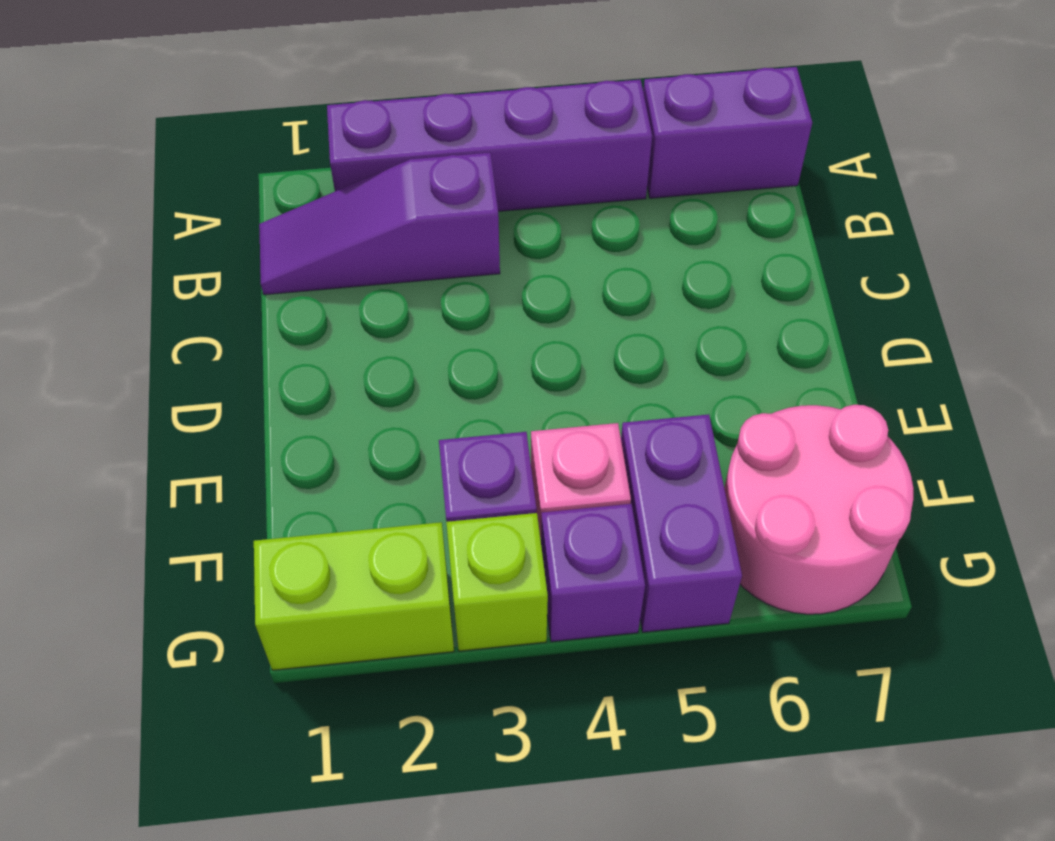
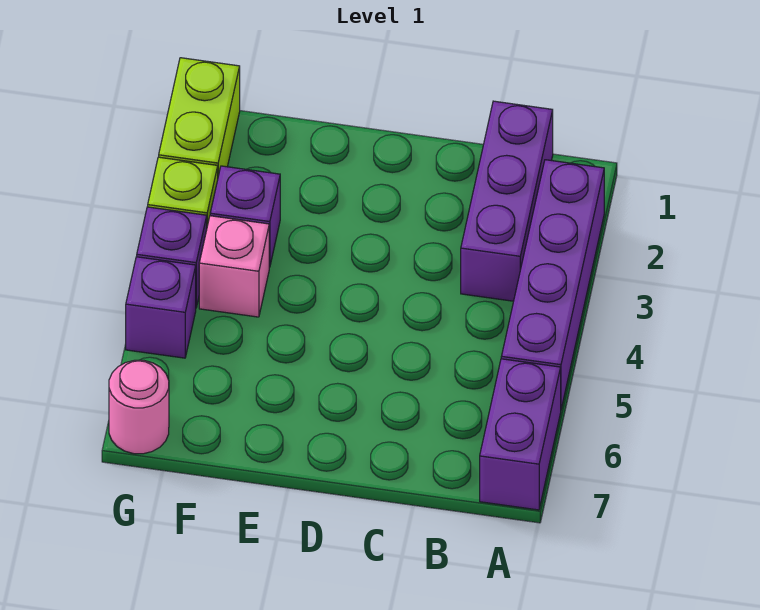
purple slope B1:B3 level 1 top 3 -> purple brick B1:B3 level 1
purple brick F5:G5 level 1 -> purple brick G5 level 1
pink round brick F6:G7 level 1 -> pink round brick G7 level 1

